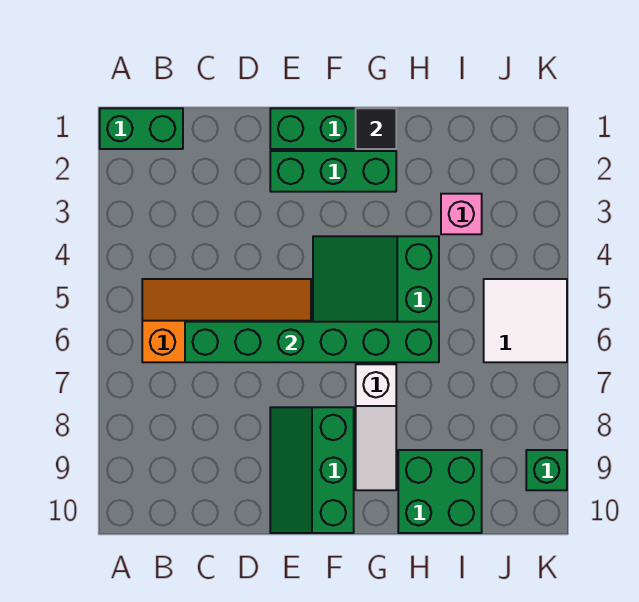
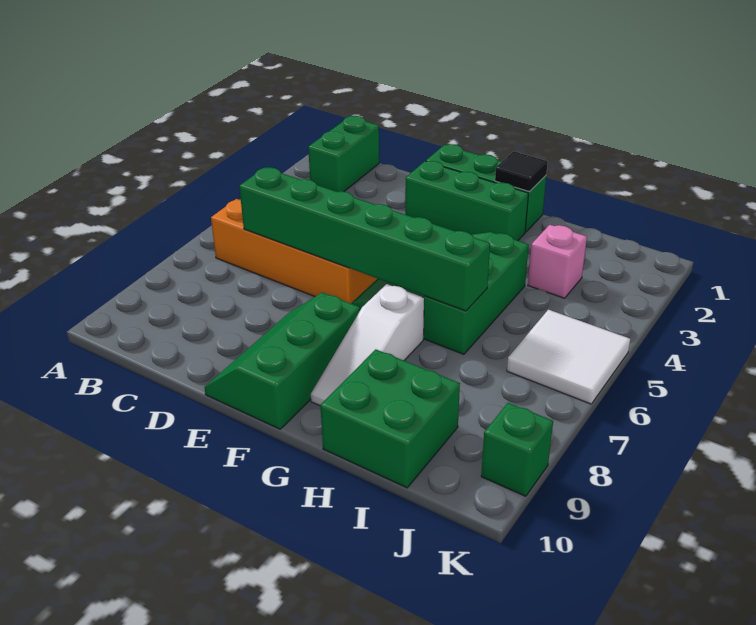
green brick A1:B1 level 1 -> green brick B1:B2 level 1

